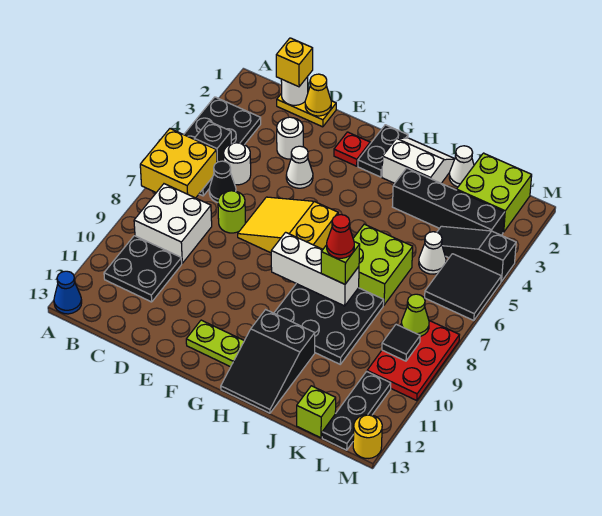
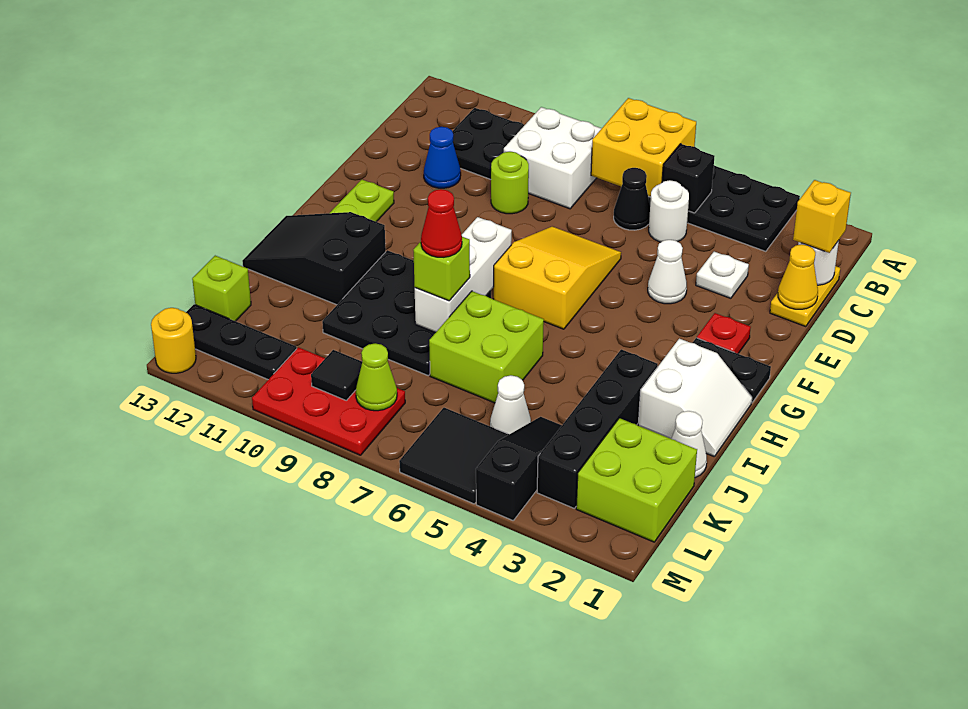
blue cone A13 level 1 -> blue cone D11 level 1
white round brick D3 level 1 -> white plate D3 level 1
lime round brick D7 level 1 -> lime round brick D9 level 1

